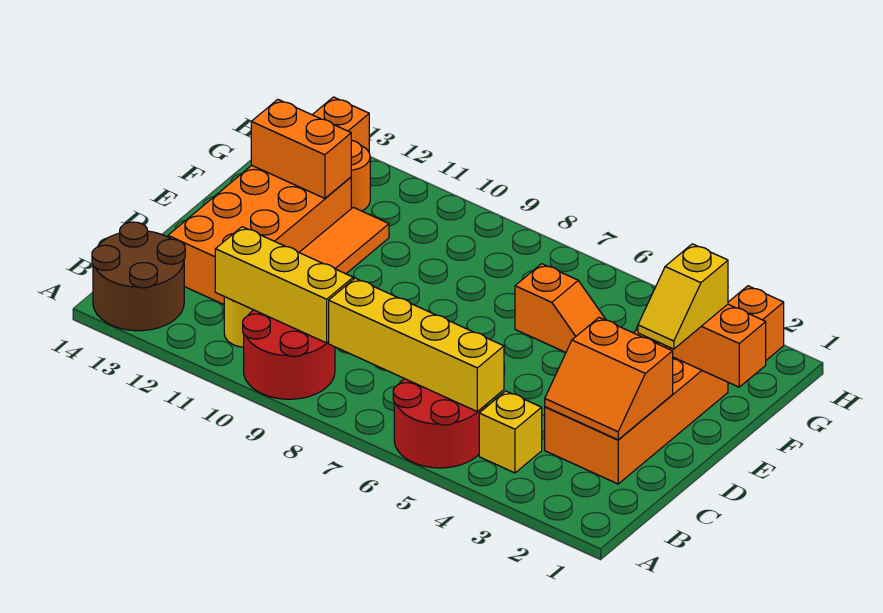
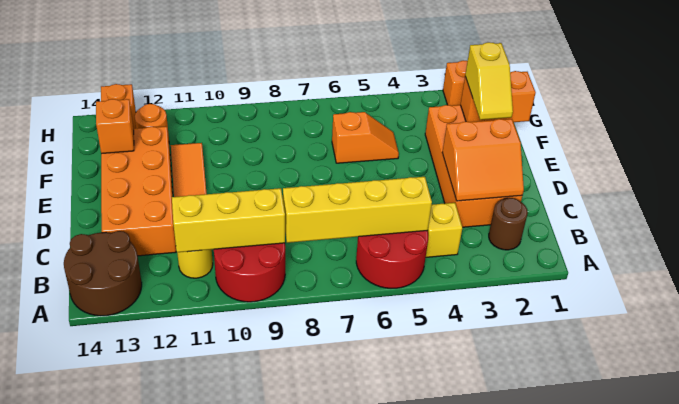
none -> brown round brick B2 level 1
orange brick F12:F13 level 2 -> orange brick F13 level 2

